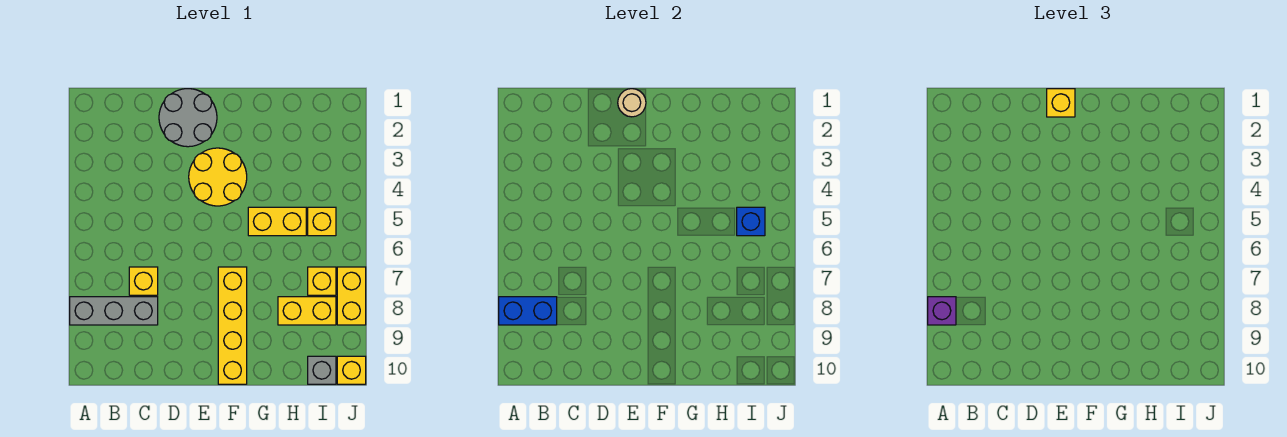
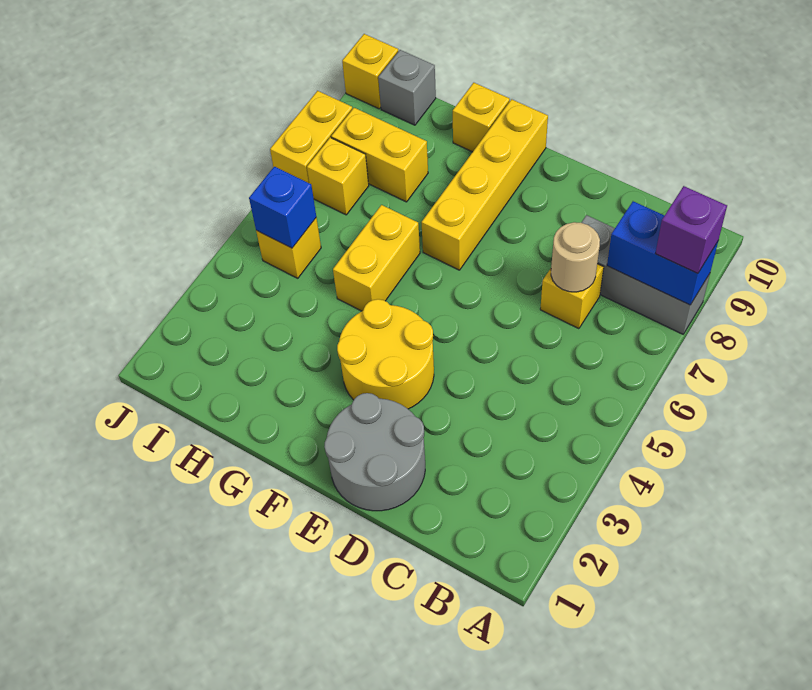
tan round brick E1 level 2 -> tan round brick C7 level 2
yellow brick E1 level 3 -> yellow brick G10 level 1
yellow brick G5:H5 level 1 -> yellow brick G5:G6 level 1

